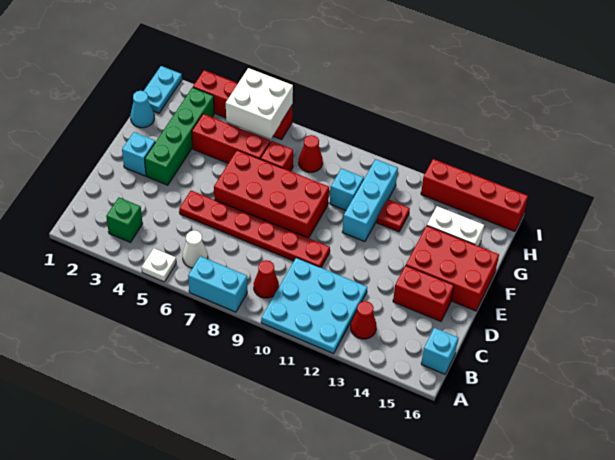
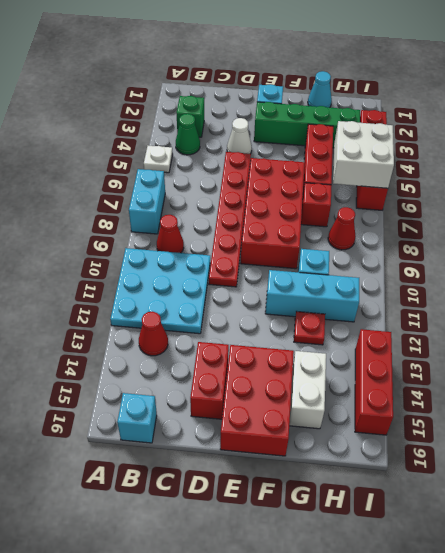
none -> green cone B4 level 1
white cone B6 level 1 -> white cone D4 level 1
cyan plate H1:I1 level 1 -> none
red brick I13:I16 level 1 -> red brick I13:I15 level 1

